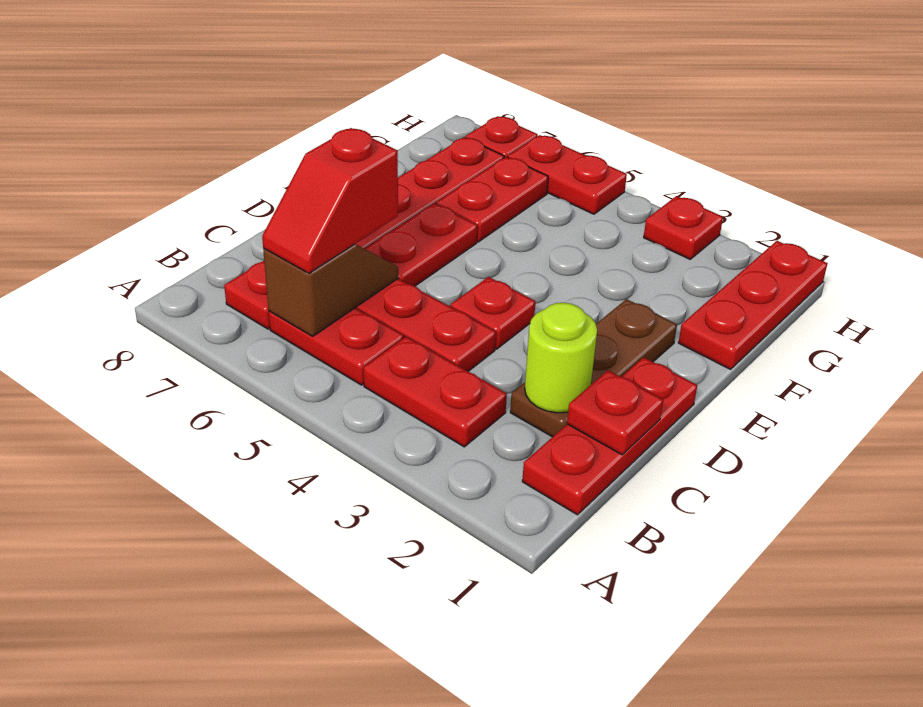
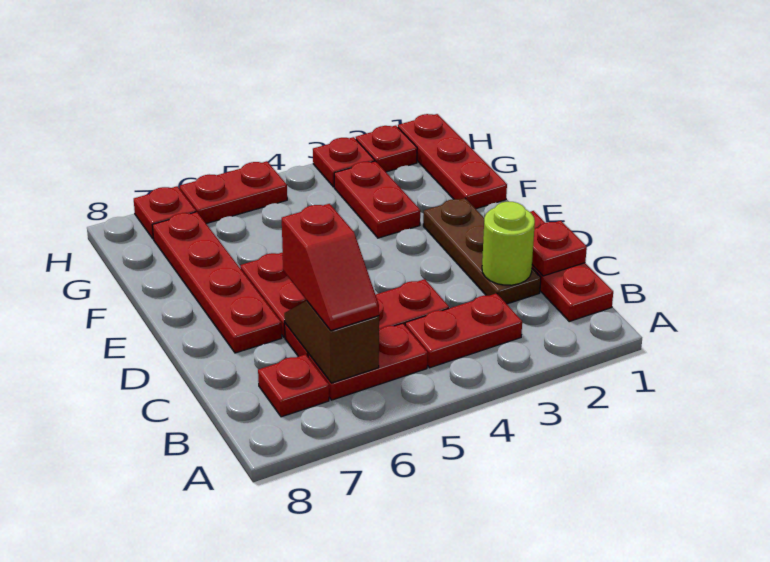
red plate D4 level 1 -> red plate H2 level 1
red plate F6:G6 level 1 -> red plate F3:G3 level 1

